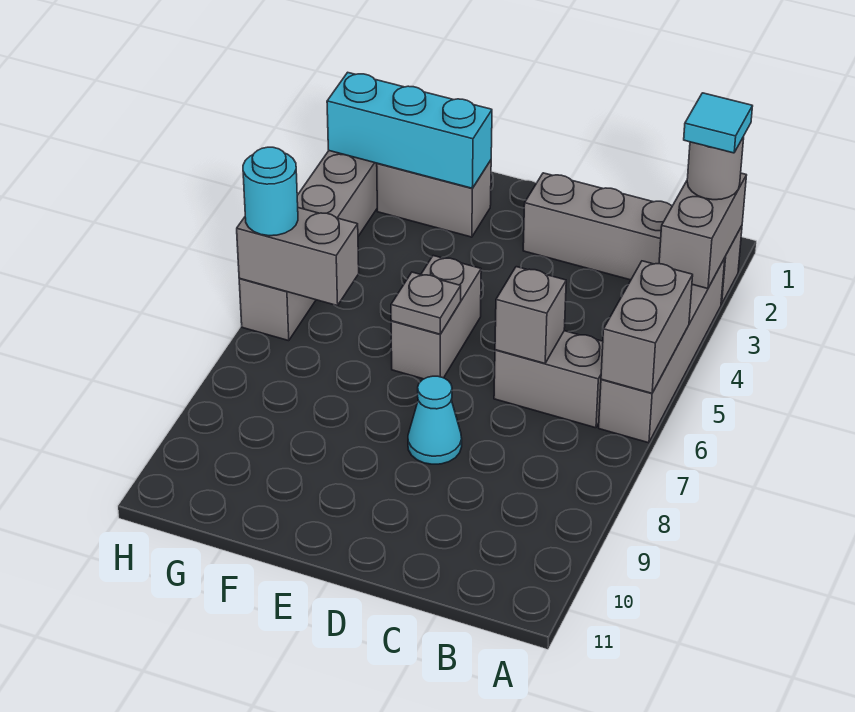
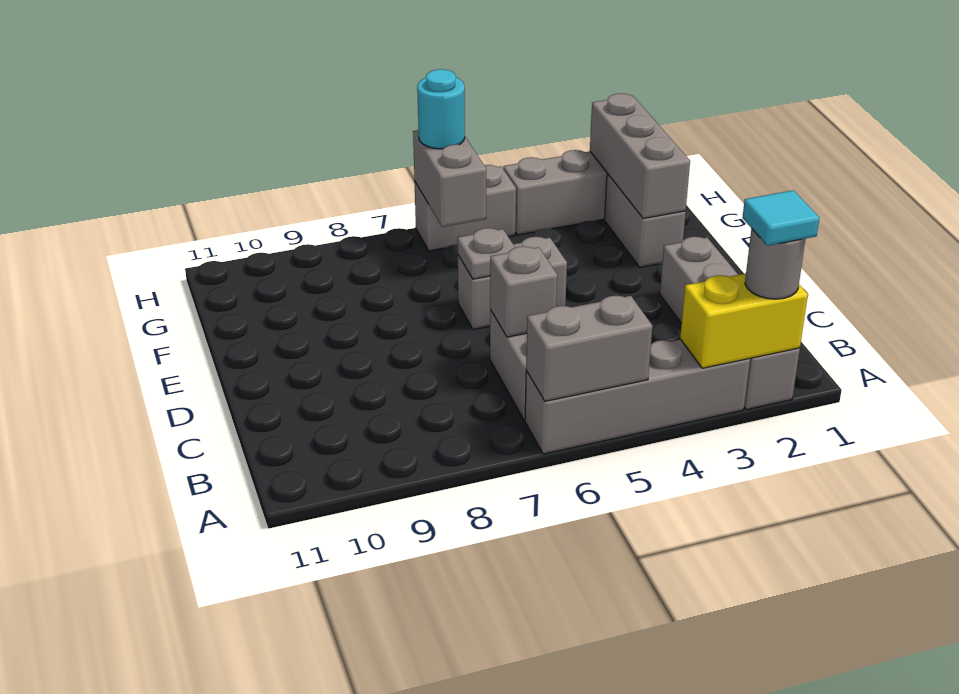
grey brick A2:A3 level 2 -> yellow brick A2:A3 level 2
cyan cone D8 level 1 -> none
cyan brick F2:H2 level 2 -> grey brick F2:H2 level 2

